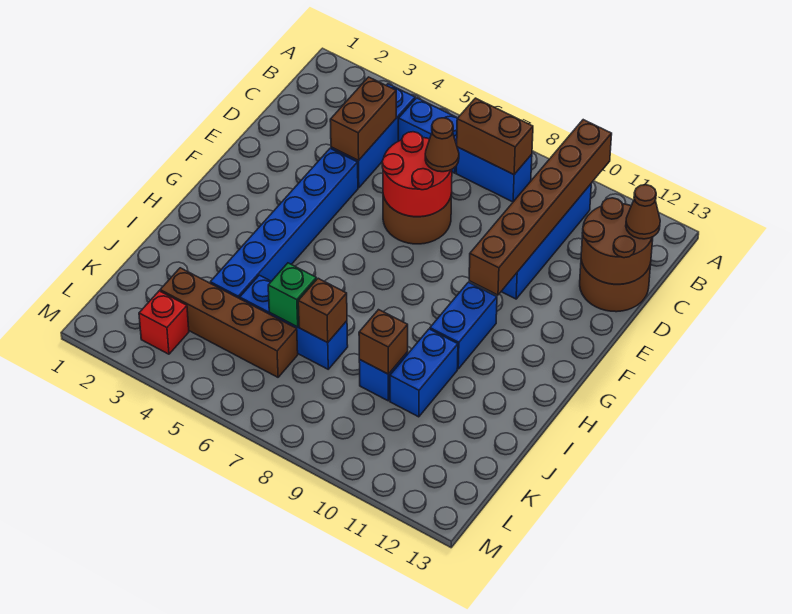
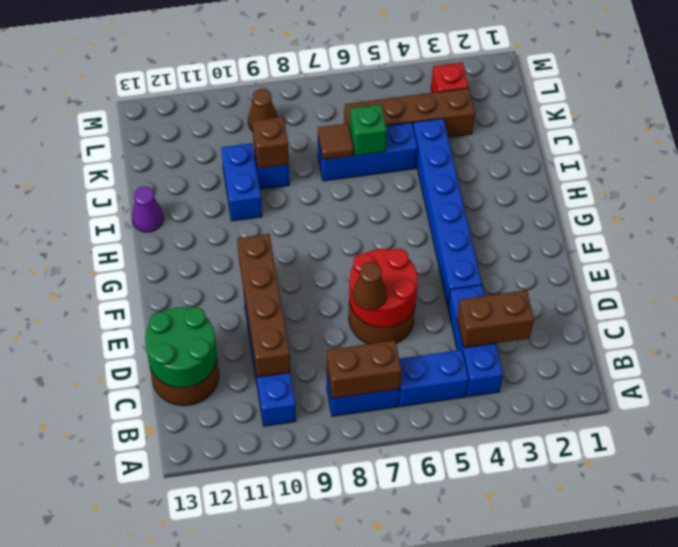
brown brick A10:F10 level 2 -> brown brick C10:F10 level 2
brown brick C4:D4 level 2 -> brown brick C3:C4 level 2
brown round brick C12:D13 level 2 -> green round brick C12:D13 level 2
brown cone C13 level 3 -> brown cone L9 level 1
blue brick G10:H10 level 1 -> none
none -> purple cone I13 level 1
brown brick J7 level 2 -> brown tile J7 level 2

